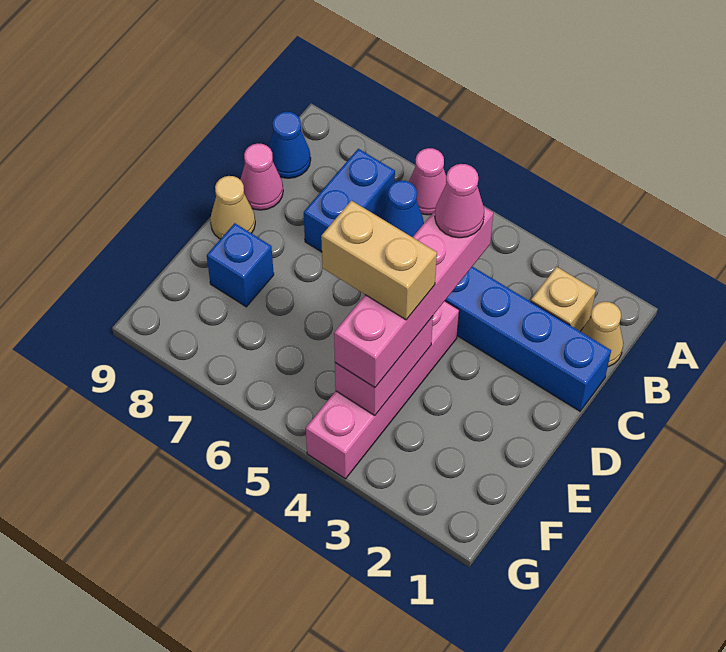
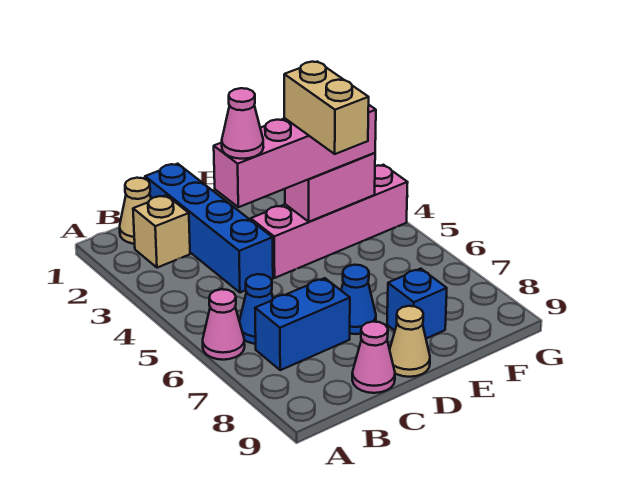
blue cone B9 level 1 -> blue cone D7 level 1

